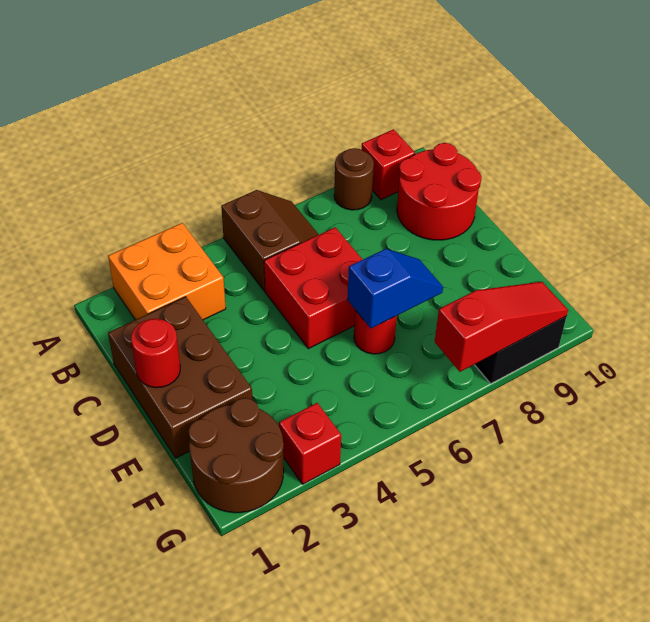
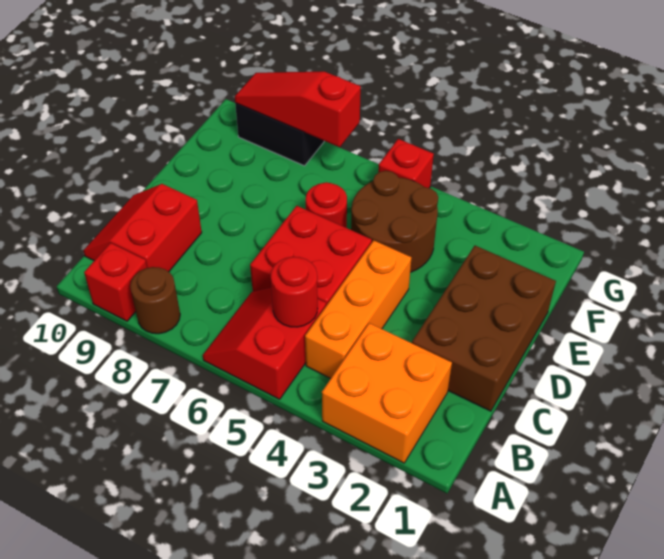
brown slope A5:B6 level 1 top 5 -> red slope A5:B6 level 1 top 5
none -> orange brick B4:D4 level 1
red round brick B9:C10 level 1 -> red slope B9:C10 level 1 top 9
red round brick D1 level 2 -> red round brick B5 level 2
blue slope E6:E7 level 2 top 6 -> none
brown round brick F1:G2 level 1 -> brown round brick E4:F5 level 1
red brick G3 level 1 -> red brick G5 level 1

